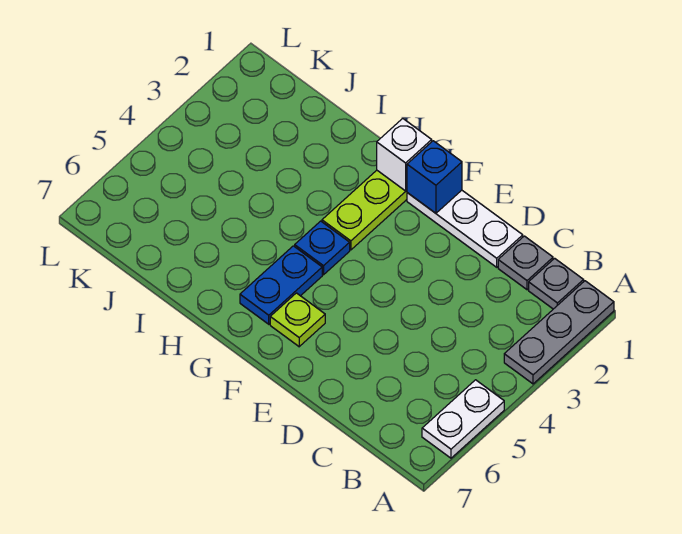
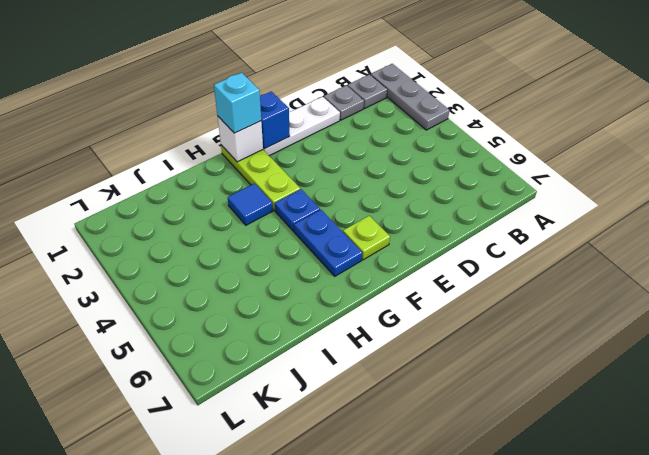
white plate A5:A6 level 1 -> none
none -> cyan brick G1 level 3
none -> blue tile H3 level 1

